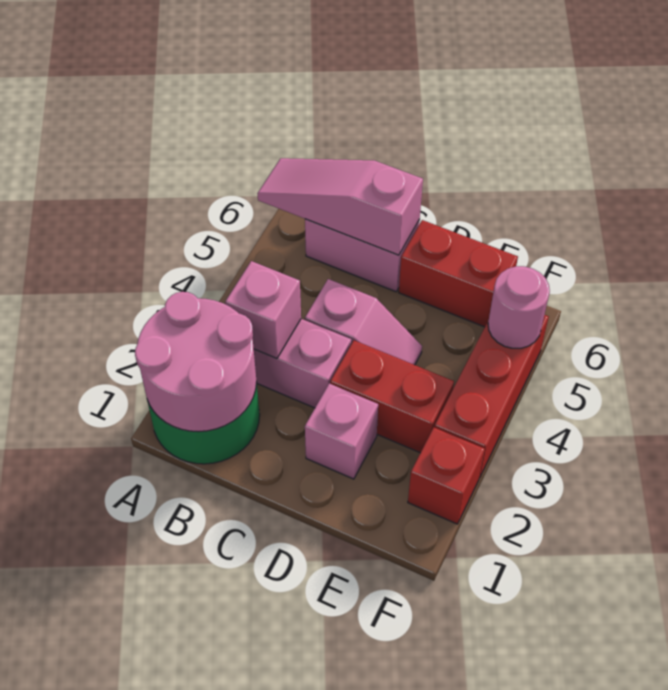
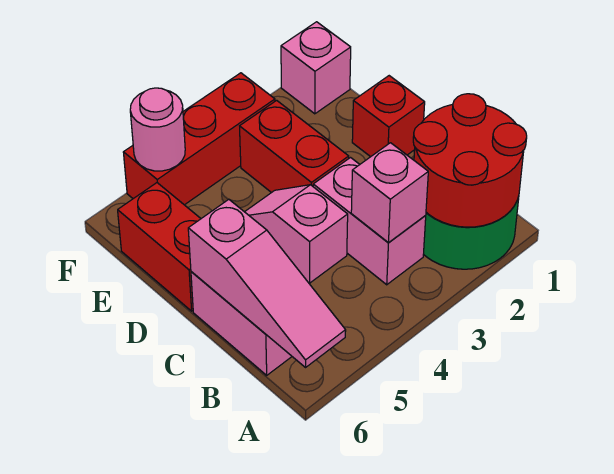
pink round brick A1:B2 level 2 -> red round brick A1:B2 level 2
pink brick D2 level 1 -> pink brick F1 level 1
red brick F2 level 1 -> red brick D1 level 1

